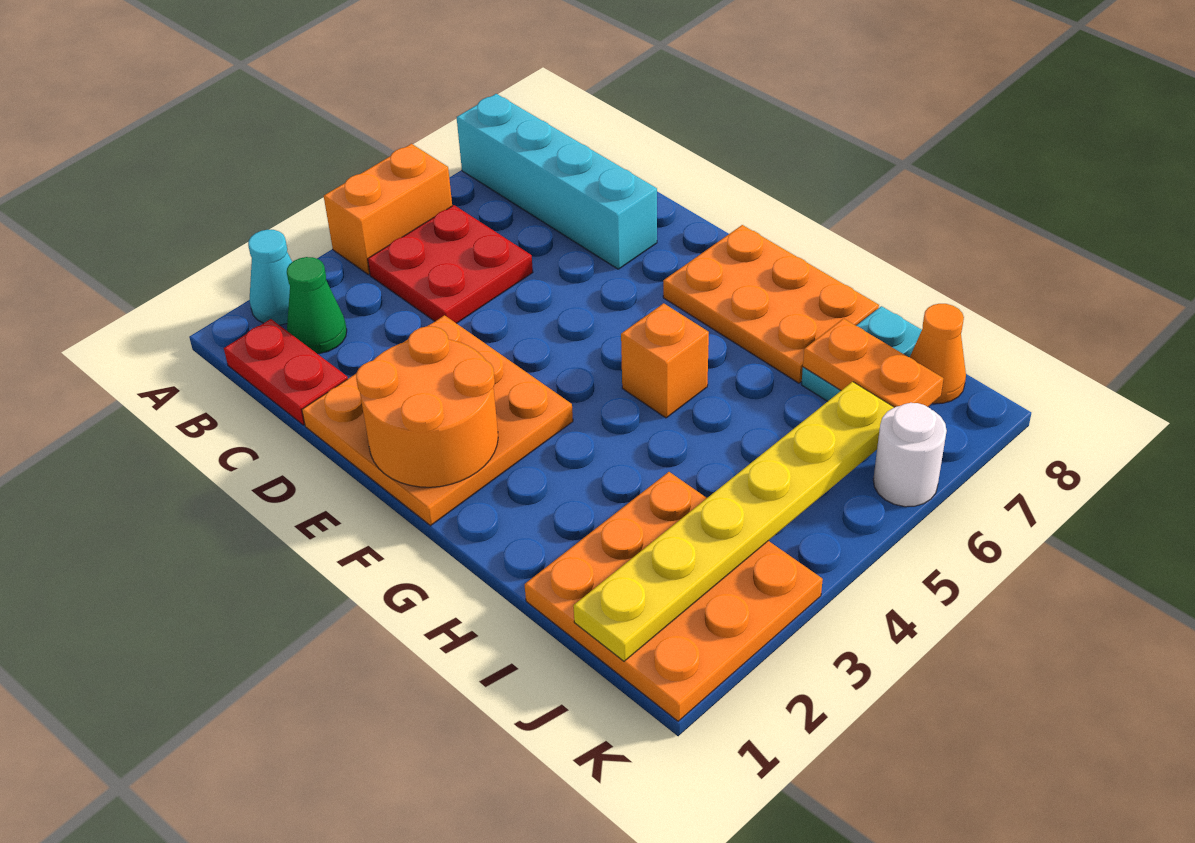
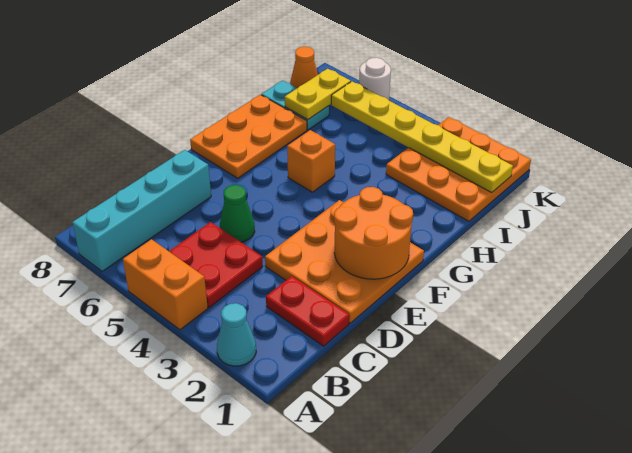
red plate B1:C1 level 1 -> red plate C1:C2 level 1
green cone B2 level 1 -> green cone D5 level 1
orange plate I7:J7 level 2 -> yellow plate I7:J7 level 2

